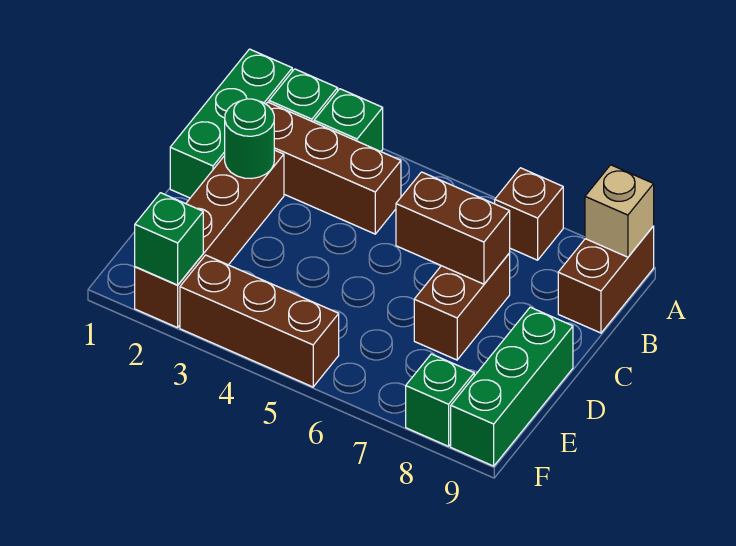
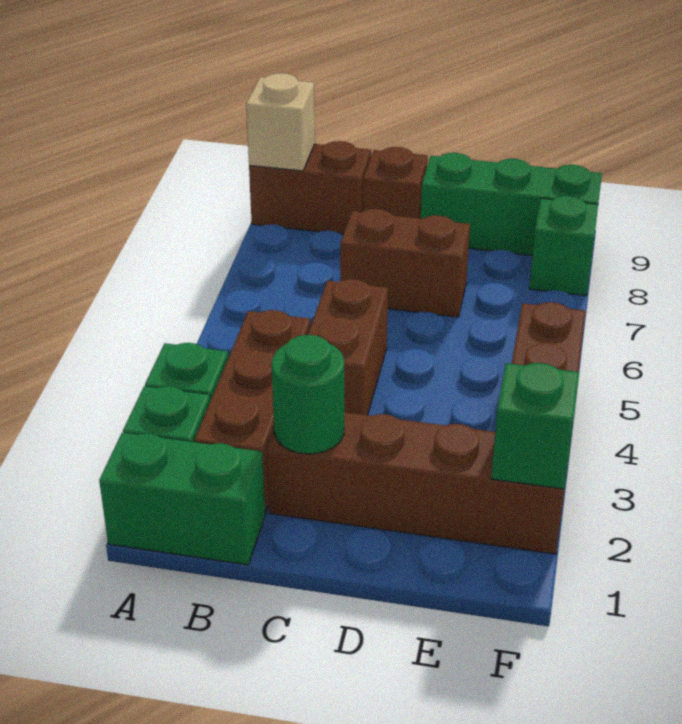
green brick A1:C1 level 1 -> green brick A1:B1 level 1
brown brick A7 level 1 -> brown brick C9 level 1
brown brick C6:C7 level 2 -> brown brick C4:C5 level 1

